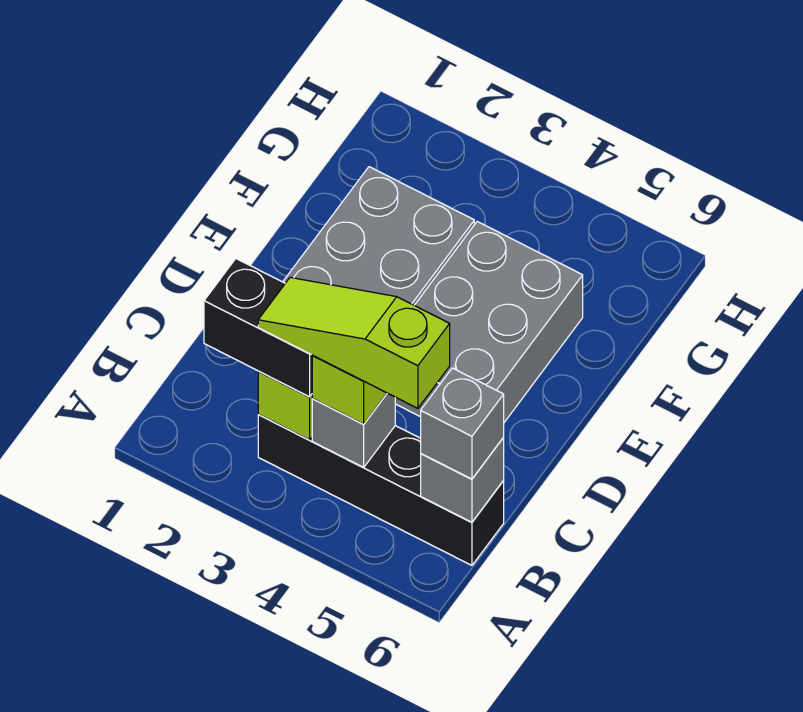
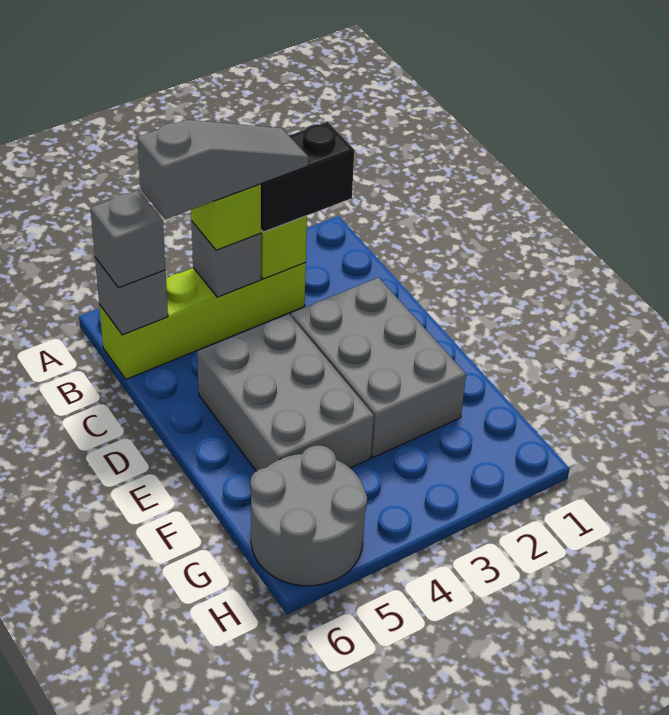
black brick B3:B6 level 1 -> lime brick B3:B6 level 1
lime slope B3:B5 level 4 top 5 -> grey slope B3:B5 level 4 top 5
none -> grey round brick G5:H6 level 1

